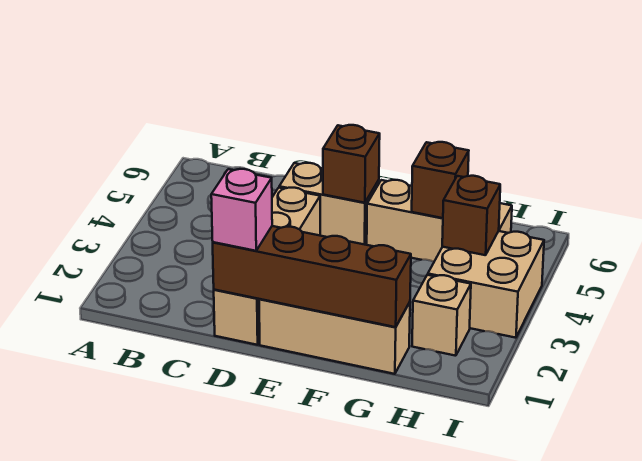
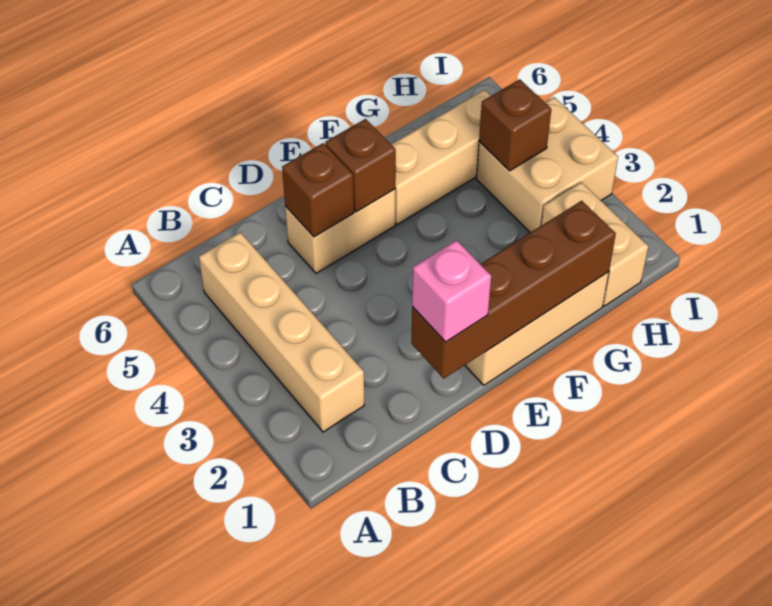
tan brick D1:D4 level 1 -> tan brick B2:B5 level 1
brown brick G5 level 2 -> brown brick D5 level 2
tan brick H2 level 1 -> tan brick H1:H2 level 1

